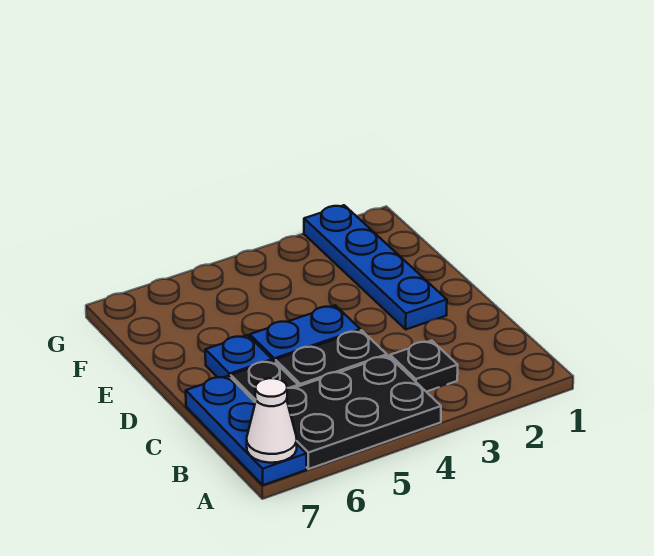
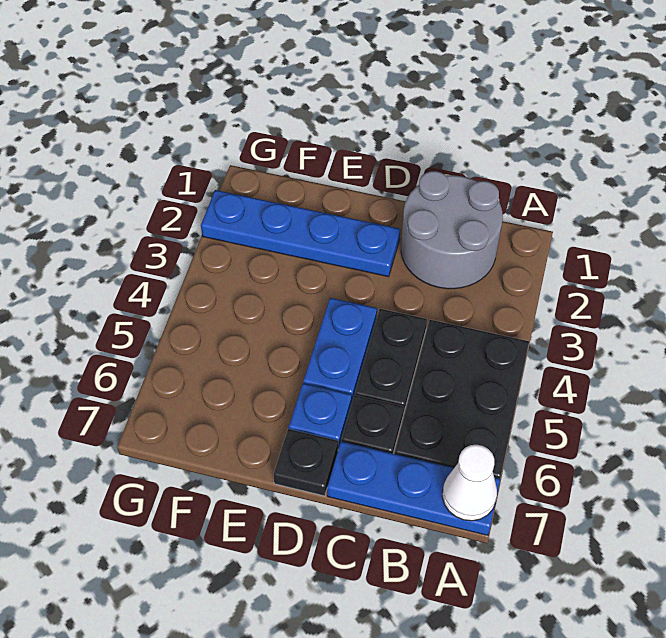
none -> grey round brick B1:C2 level 1
black plate B3 level 1 -> black plate D7 level 1

